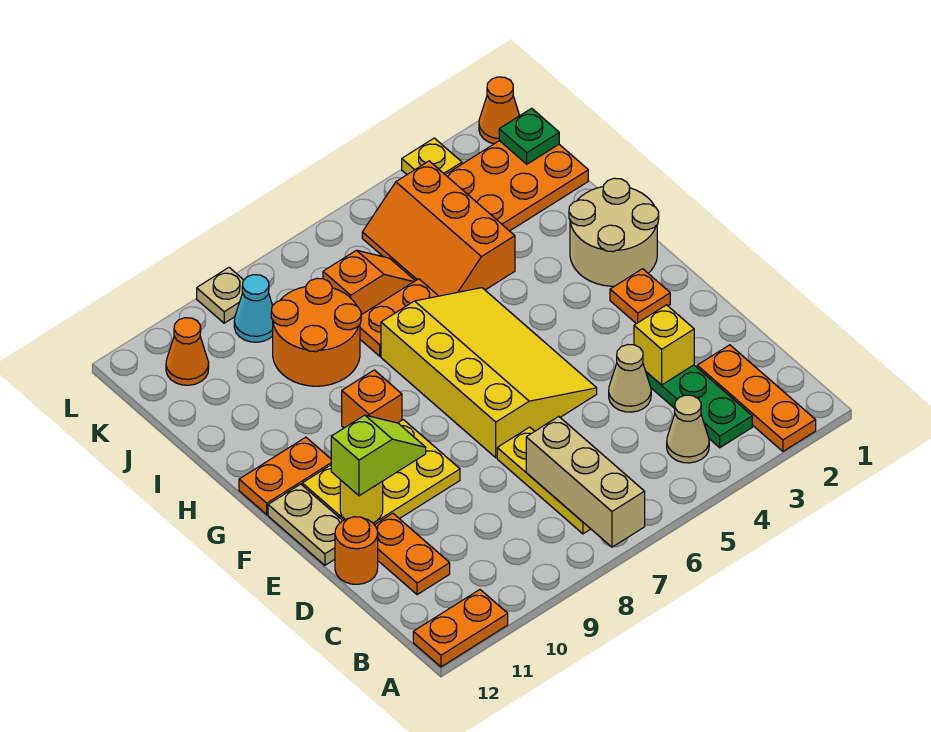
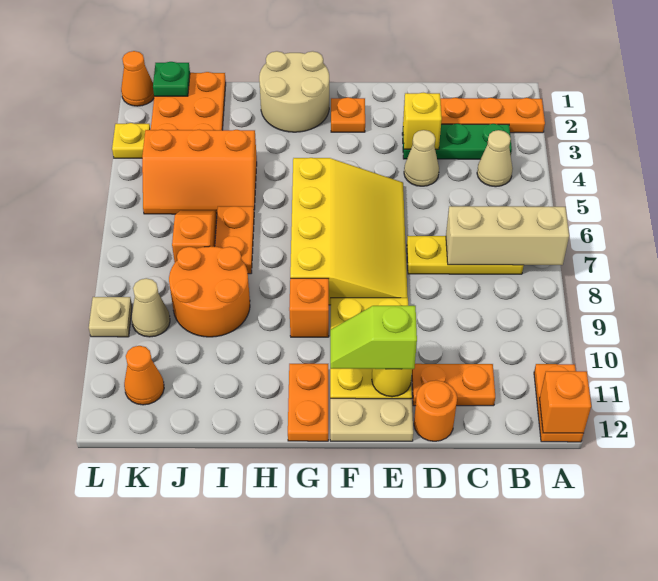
none -> orange brick A12 level 2
yellow slope E5:H7 level 1 top 7 -> yellow slope E5:G8 level 1 top G
lime slope E10:E11 level 3 top 11 -> lime slope E11:F11 level 3 top E
cyan cone K9 level 1 -> tan cone K9 level 1

